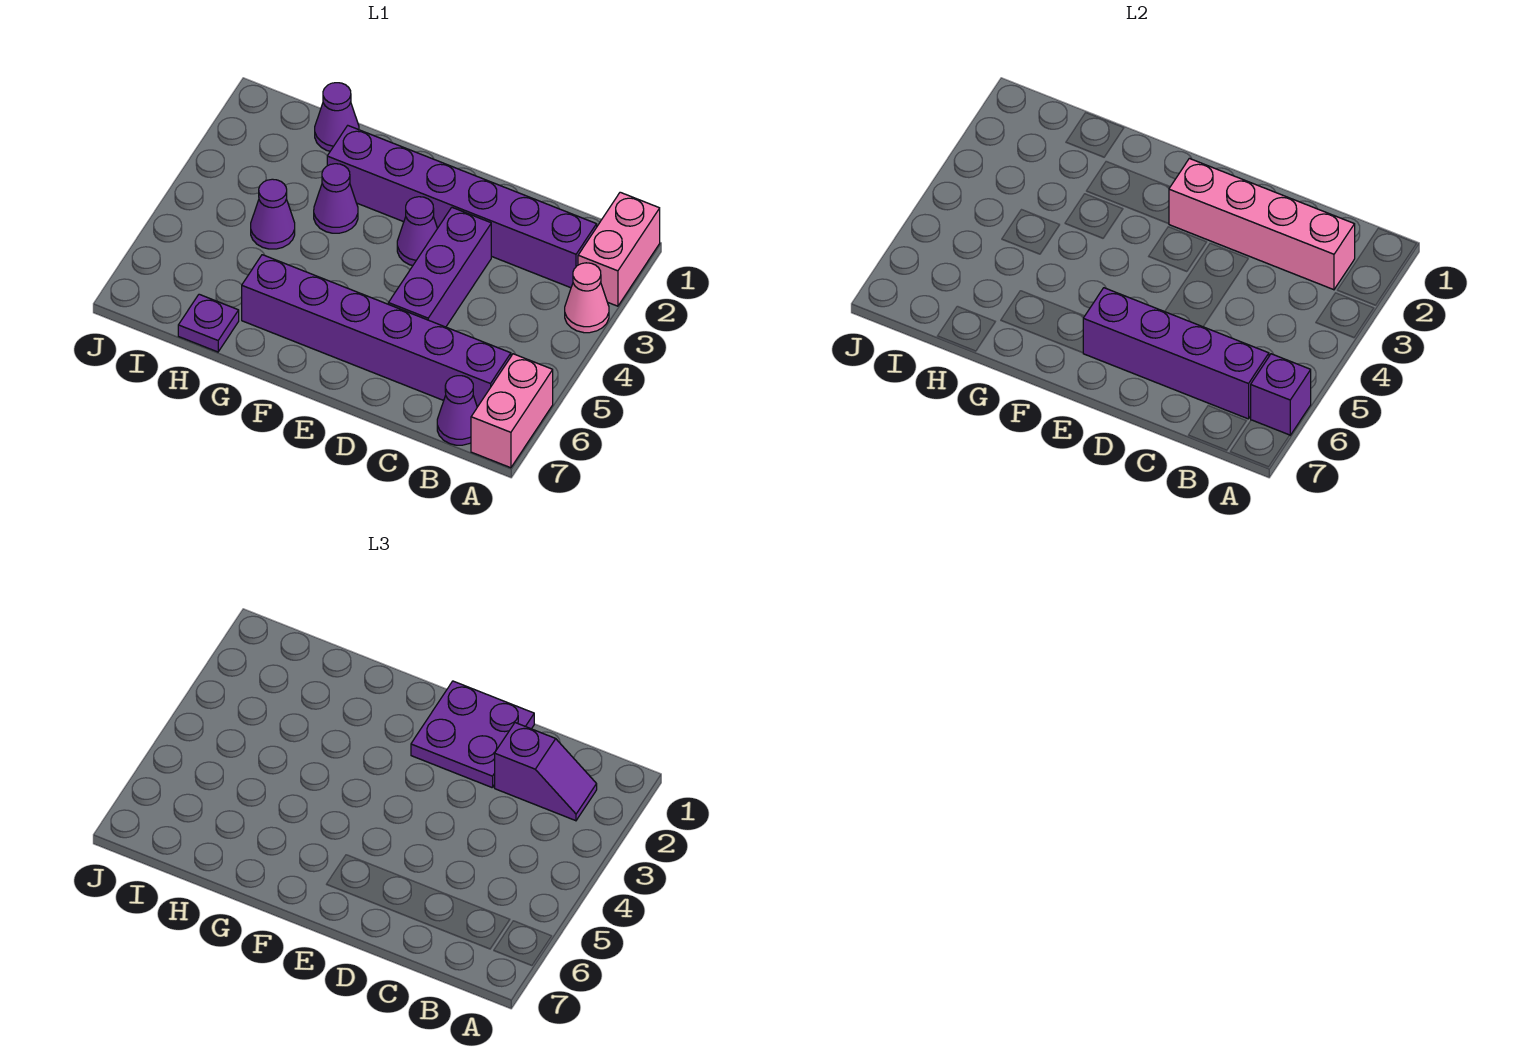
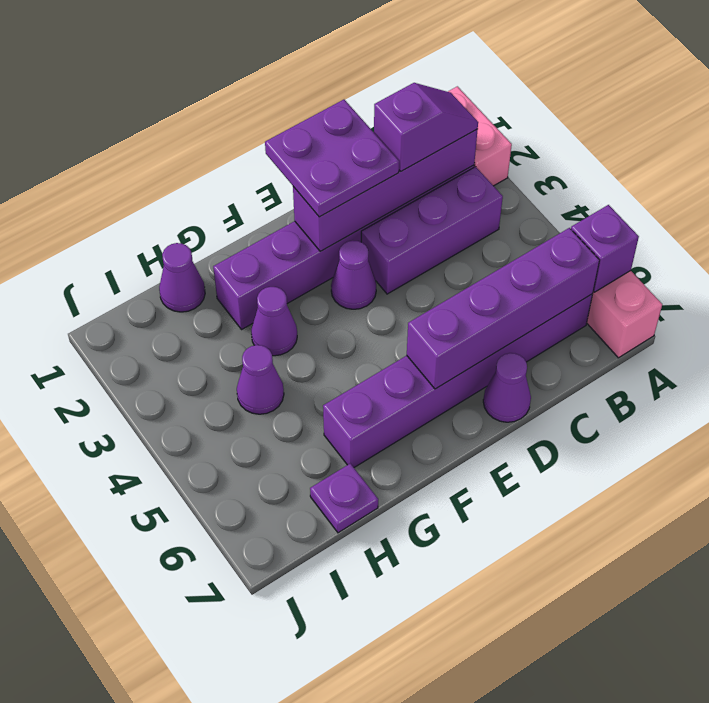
pink cone A3 level 1 -> none
pink brick B2:E2 level 2 -> purple brick B2:E2 level 2
purple cone B7 level 1 -> purple cone D7 level 1
purple brick D3:D5 level 1 -> purple brick B3:D3 level 1

